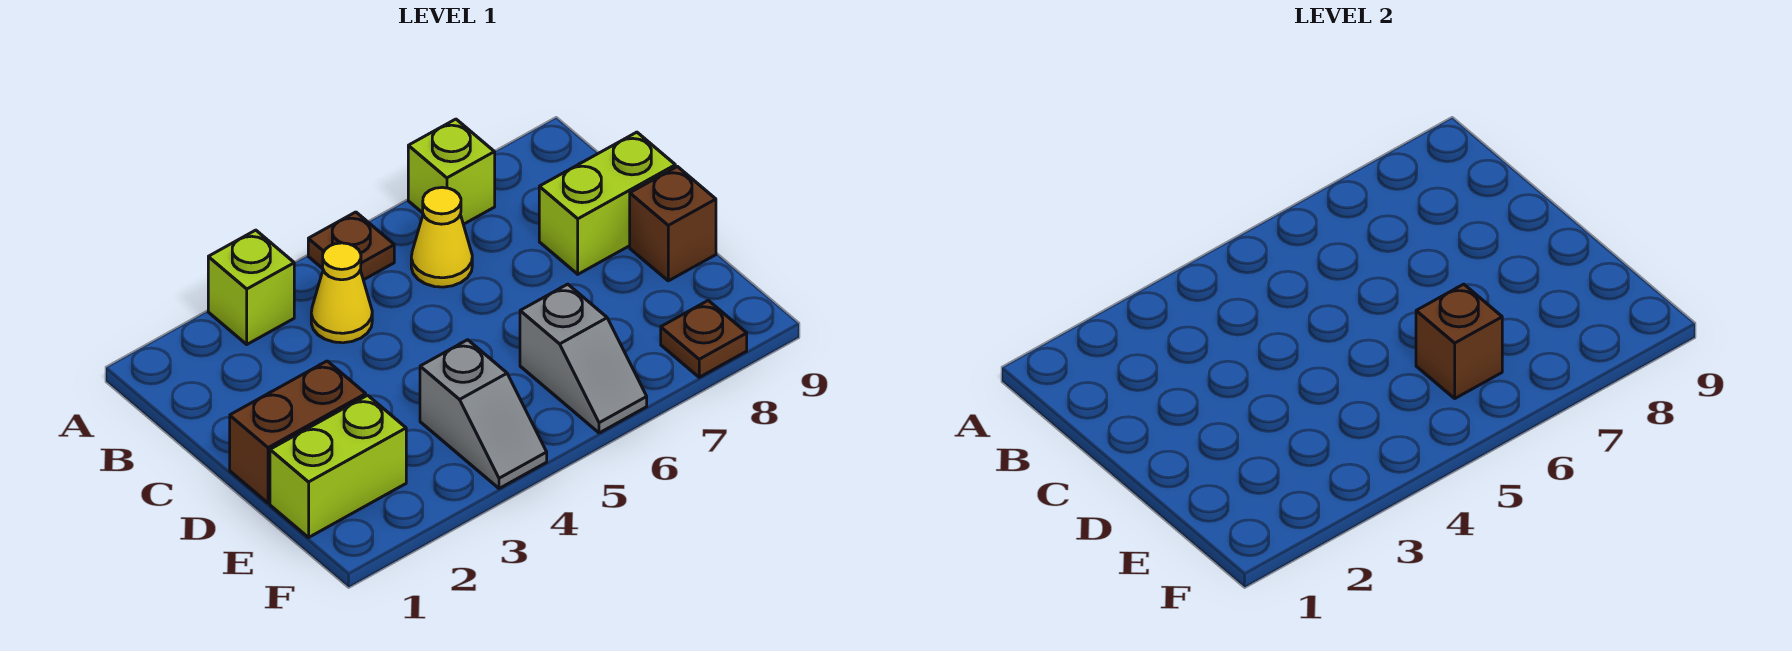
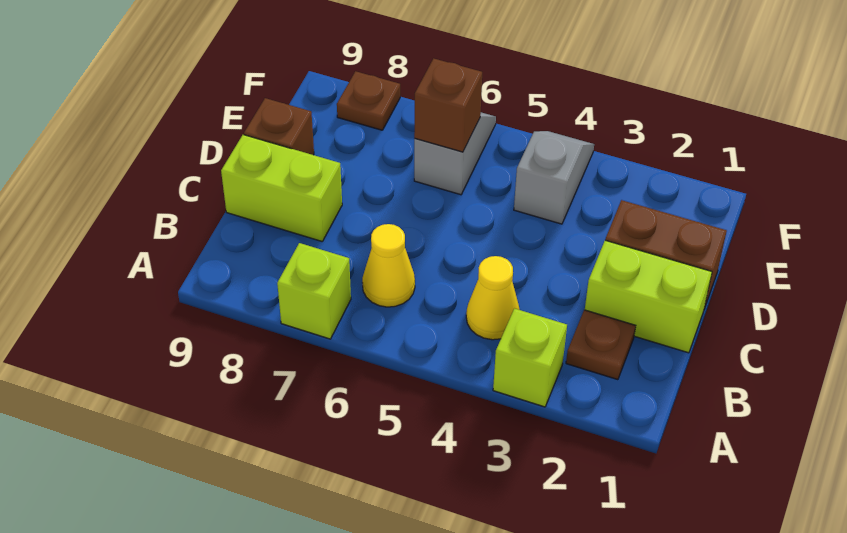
brown plate A5 level 1 -> brown plate B2 level 1
lime brick E1:E2 level 1 -> lime brick C1:C2 level 1

